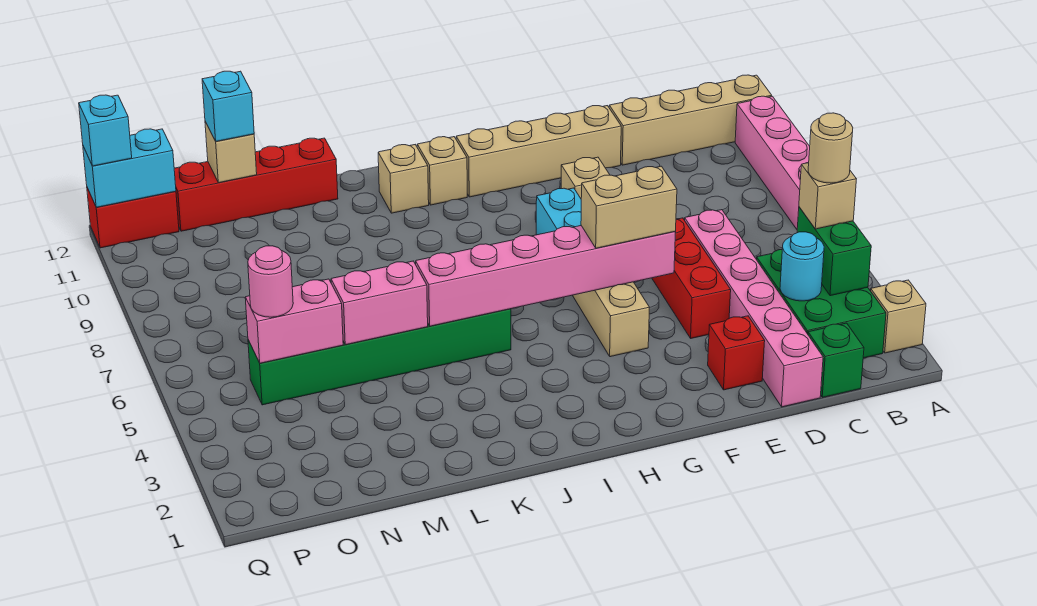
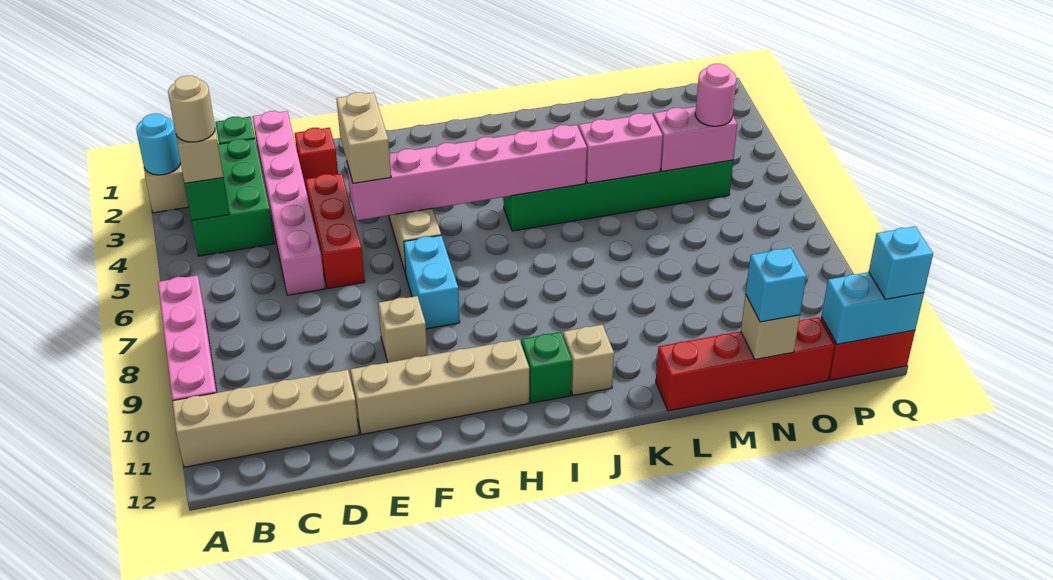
cyan round brick C3 level 2 -> cyan round brick A2 level 2
tan brick F5:G5 level 3 -> tan brick F4:F5 level 3
tan brick I11 level 1 -> green brick I11 level 1

